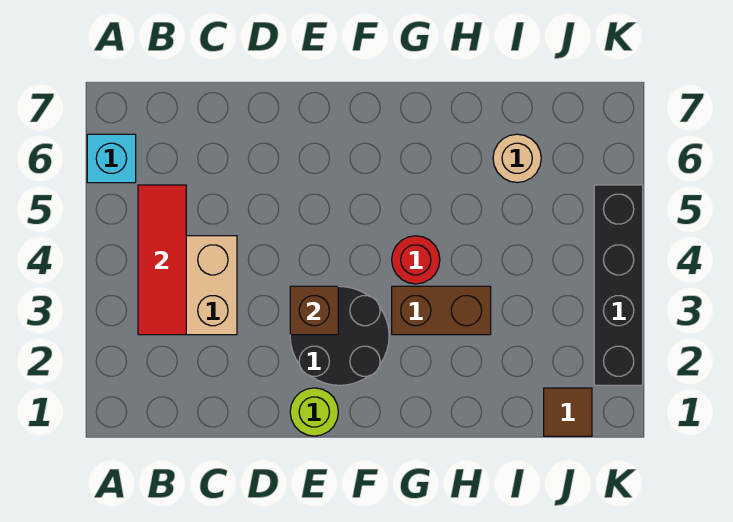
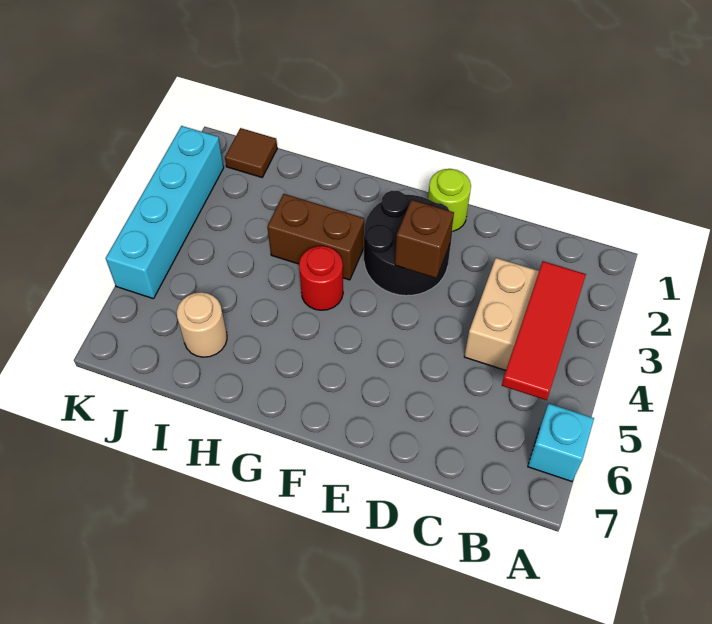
black brick K2:K5 level 1 -> cyan brick K2:K5 level 1

